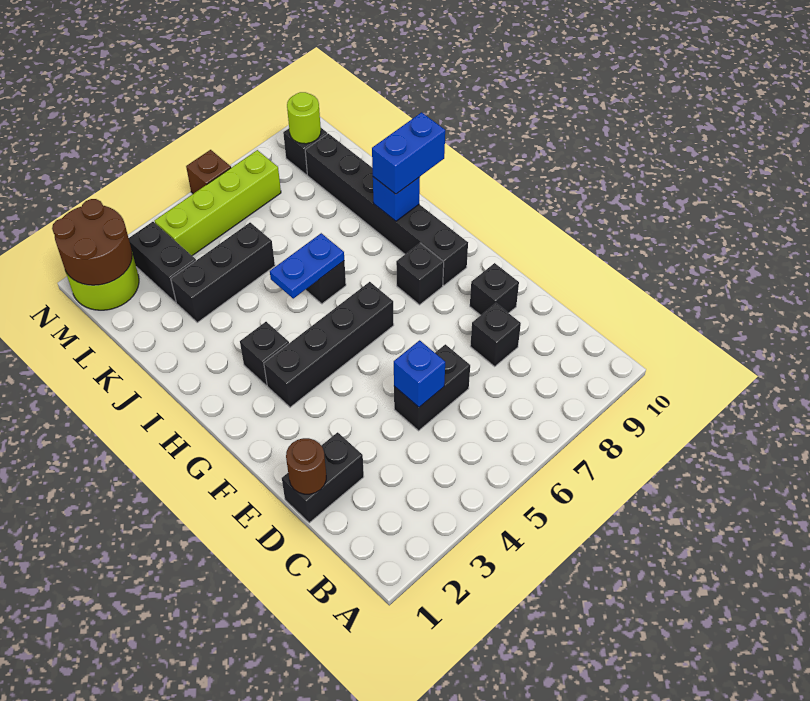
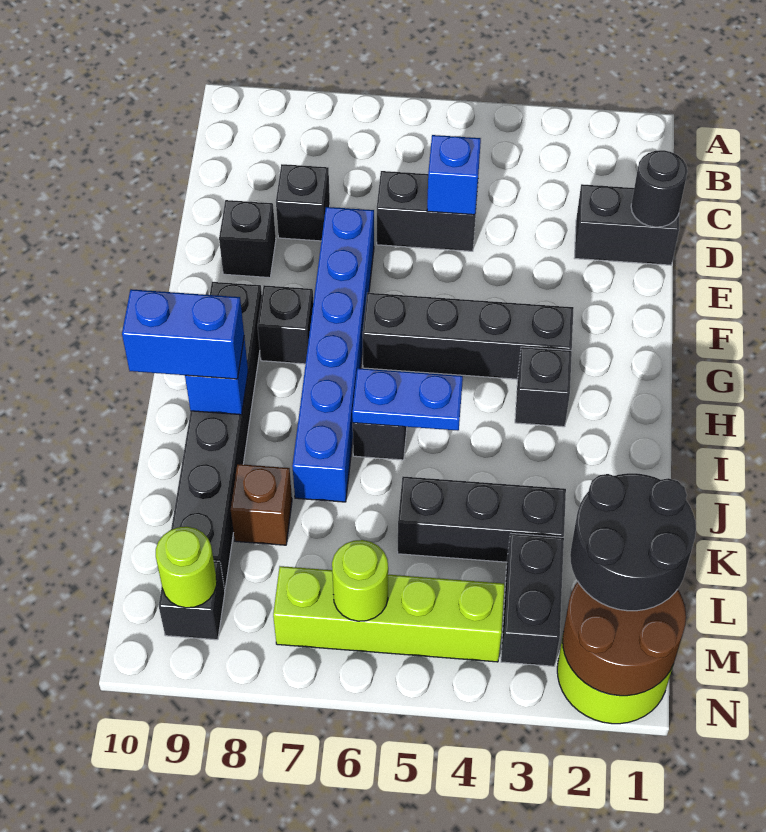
brown round brick D1 level 2 -> black round brick D1 level 2
none -> blue brick E7:J7 level 1
none -> black round brick L1:M2 level 3
none -> lime round brick M6 level 2
brown brick N6 level 1 -> brown brick K8 level 1

